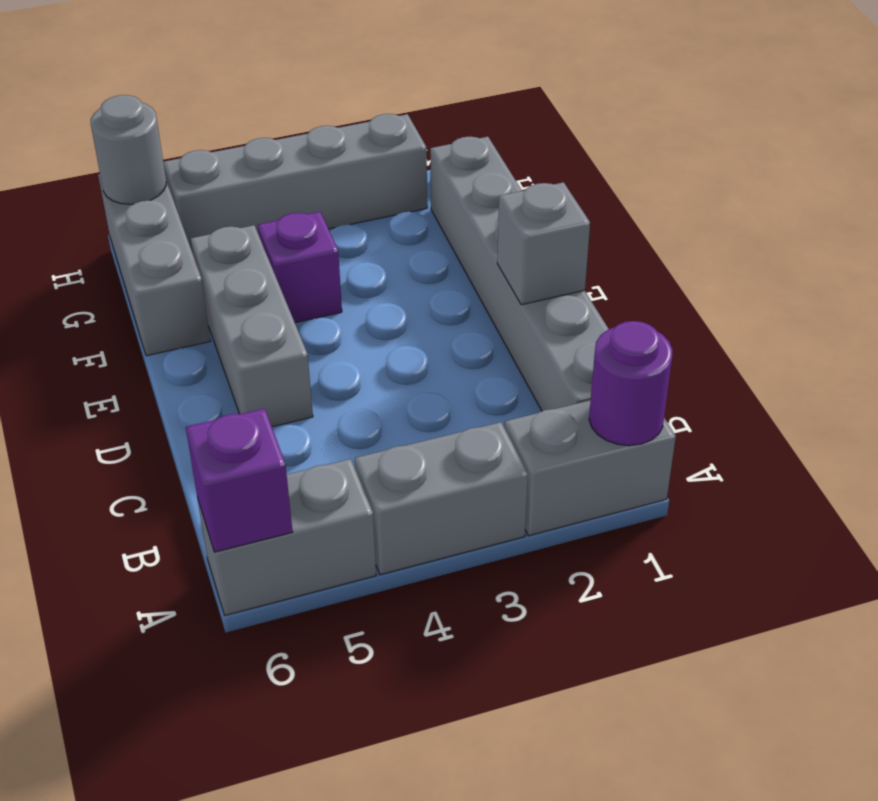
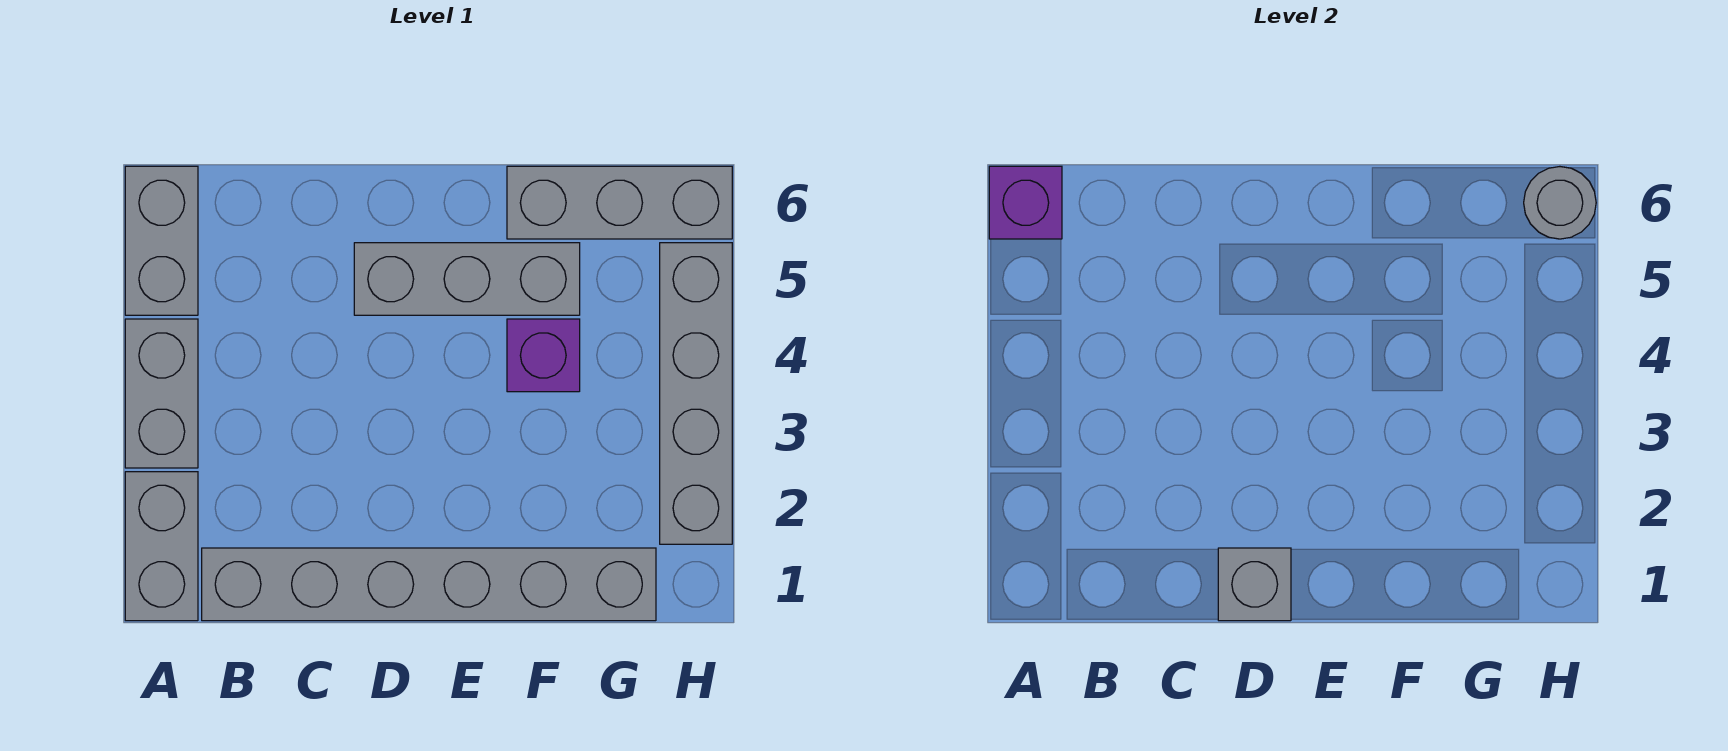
purple round brick A1 level 2 -> none

